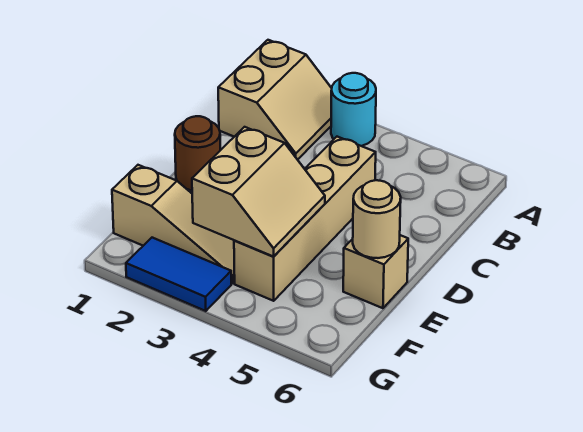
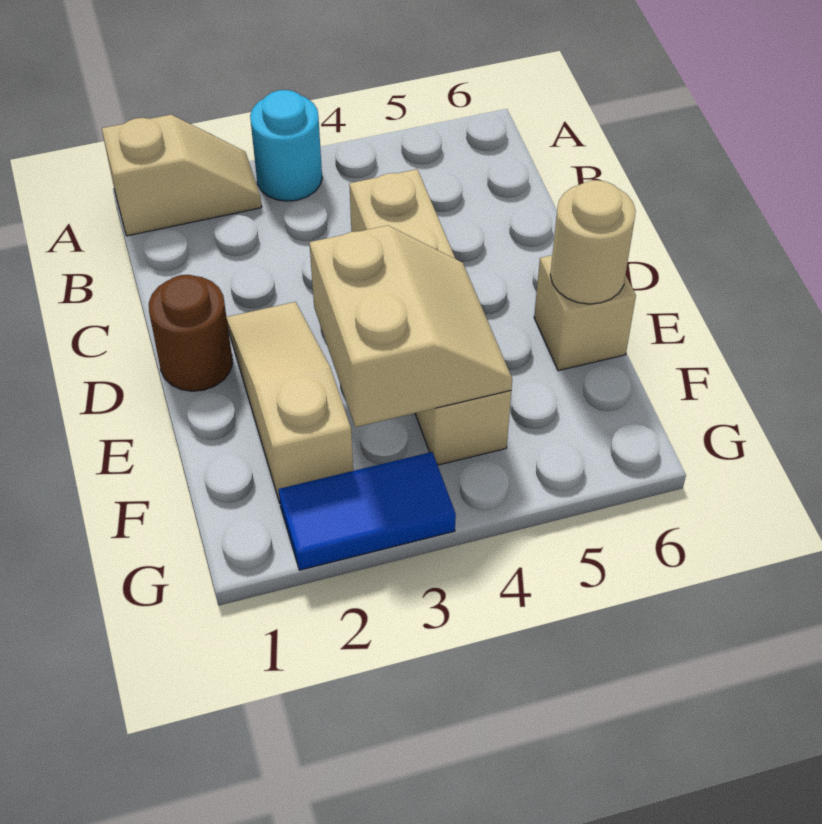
tan slope A1:B2 level 1 top 1 -> tan slope A1:A2 level 1 top 1
tan slope F1:F3 level 1 top 1 -> tan slope D2:F2 level 1 top F

